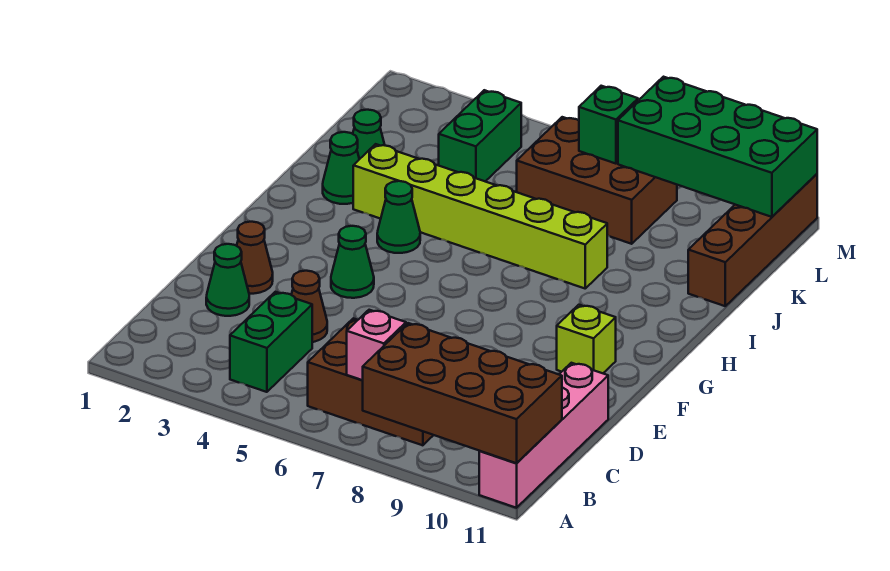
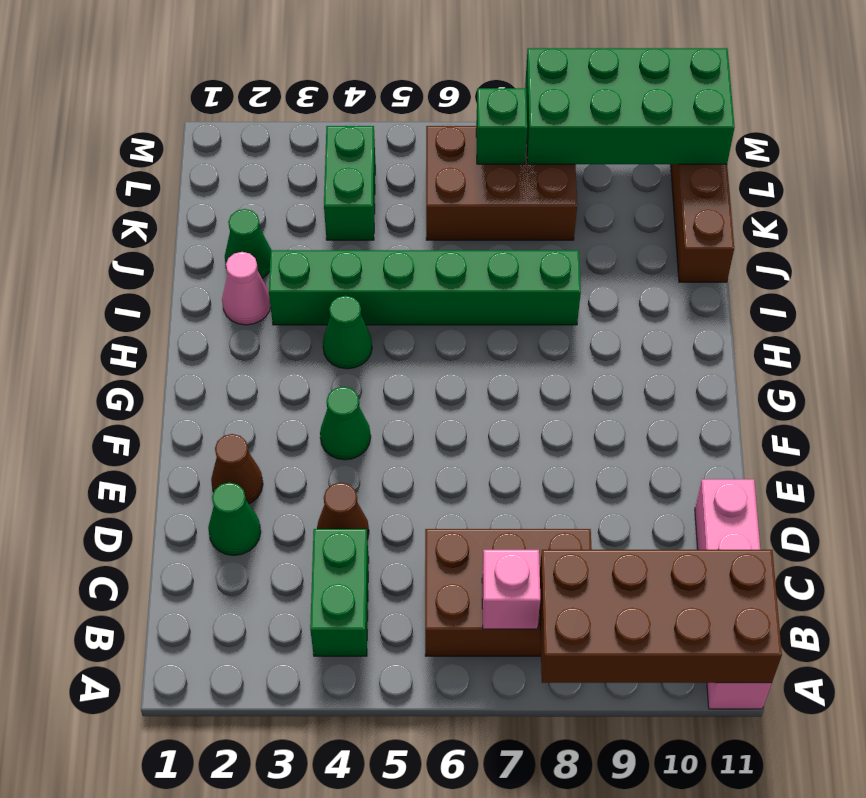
lime brick F10 level 1 -> none
green cone I2 level 1 -> pink cone I2 level 1
lime brick I3:I8 level 1 -> green brick I3:I8 level 1

